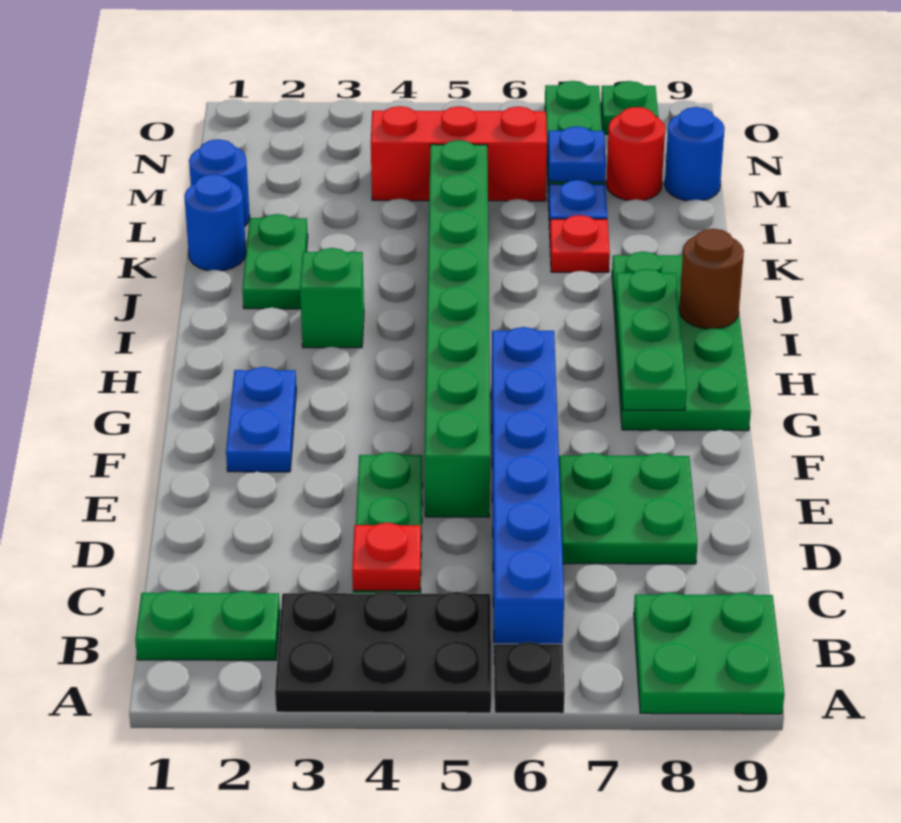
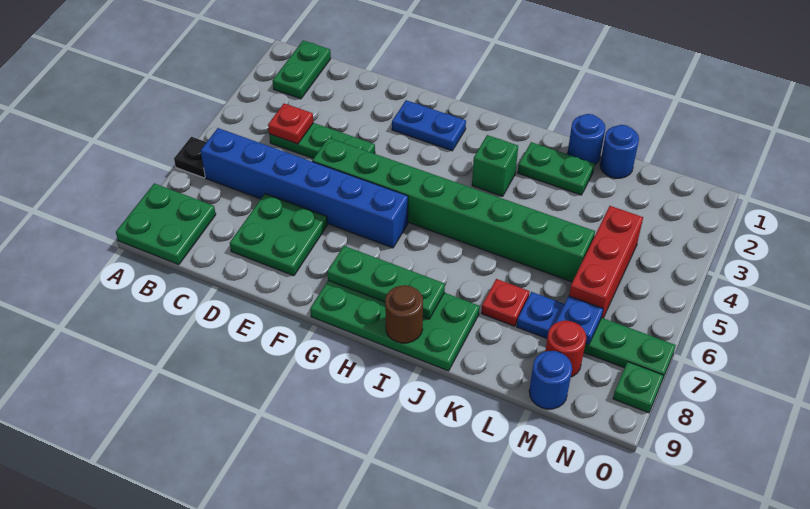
black plate A3:B5 level 1 -> none

